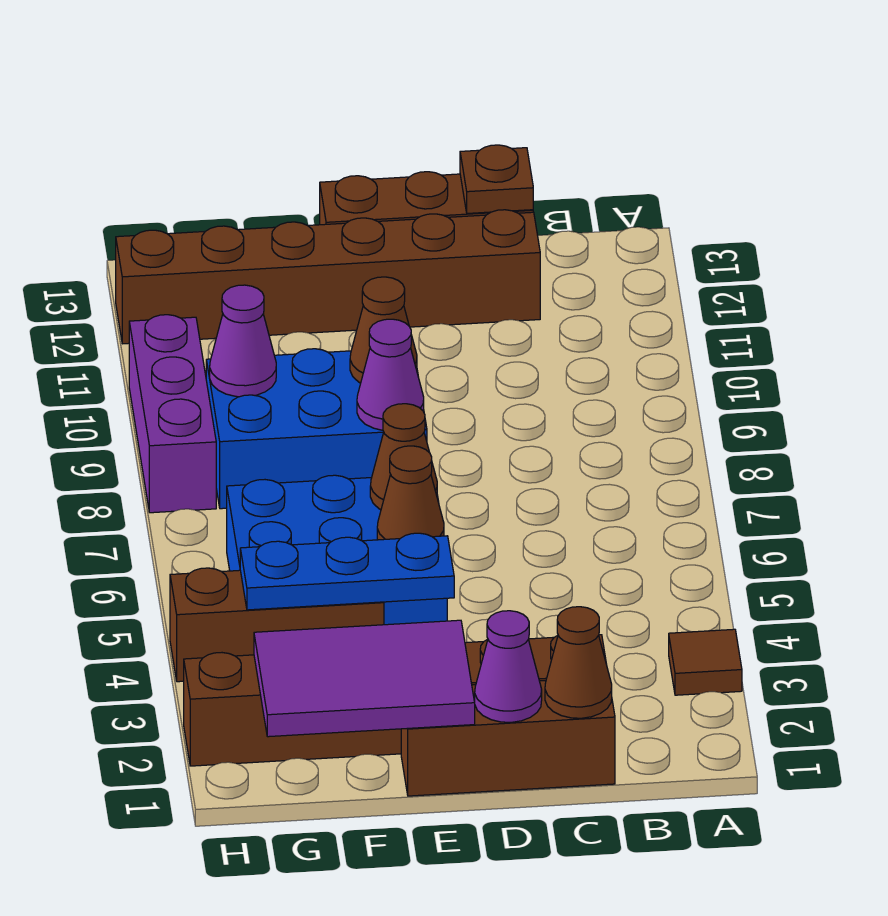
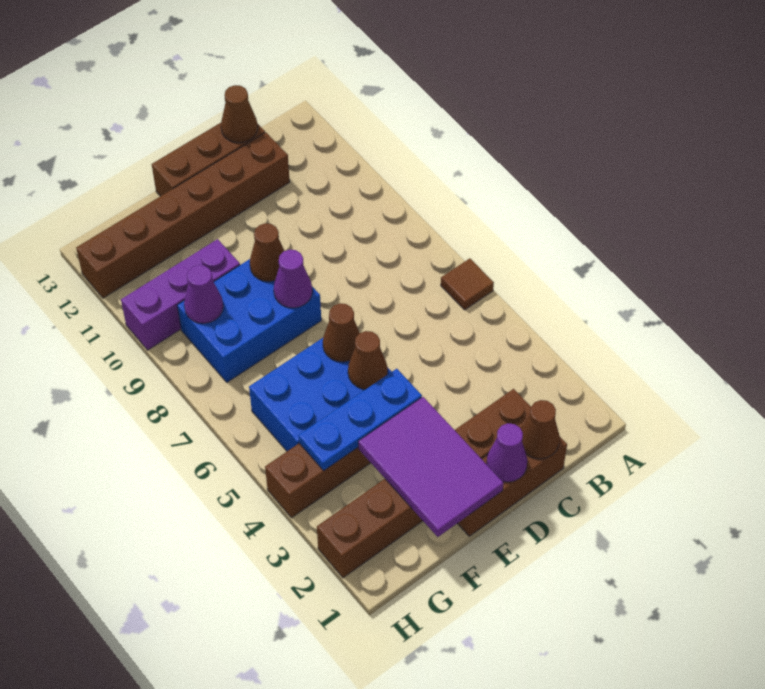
brown tile A3 level 1 -> brown tile A6 level 1
brown plate C13 level 2 -> brown cone C13 level 2
purple tile E1:G2 level 2 -> purple tile E1:F3 level 2
purple brick H8:H10 level 1 -> purple brick F10:H10 level 1

